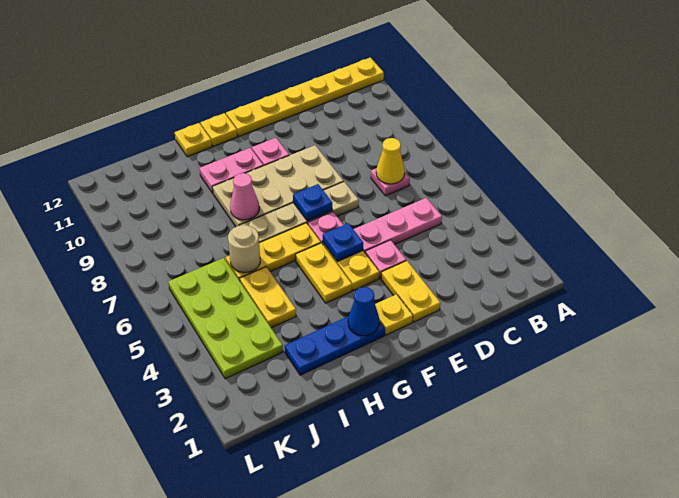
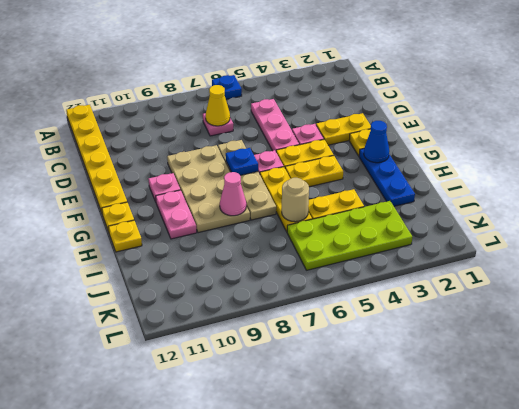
blue plate F5 level 2 -> blue plate A6 level 1

